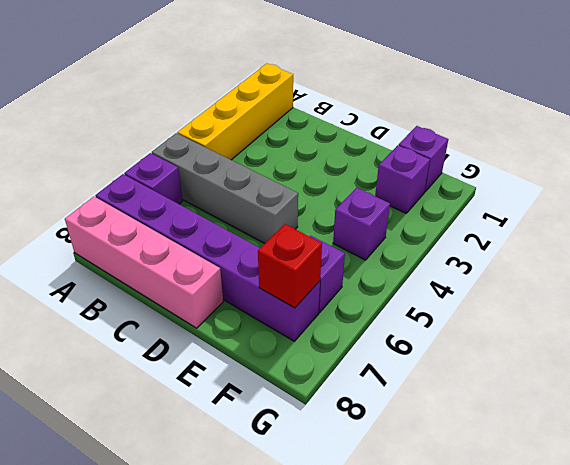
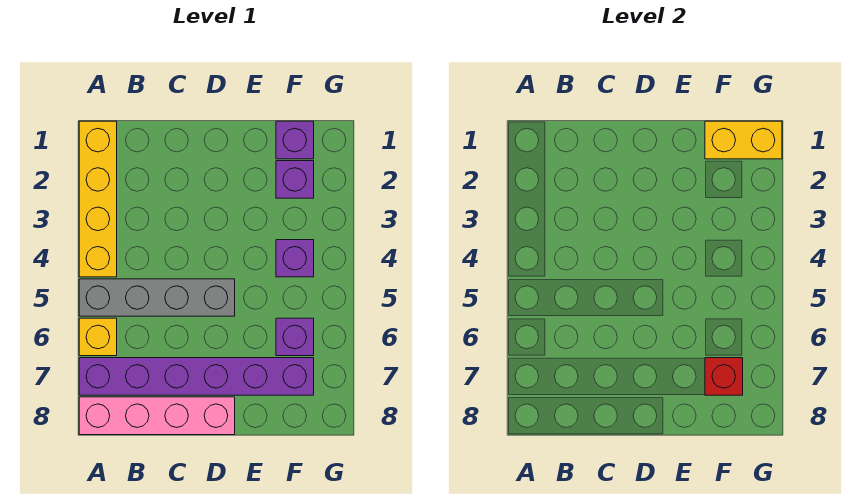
purple brick A6 level 1 -> yellow brick A6 level 1
none -> yellow brick F1:G1 level 2

